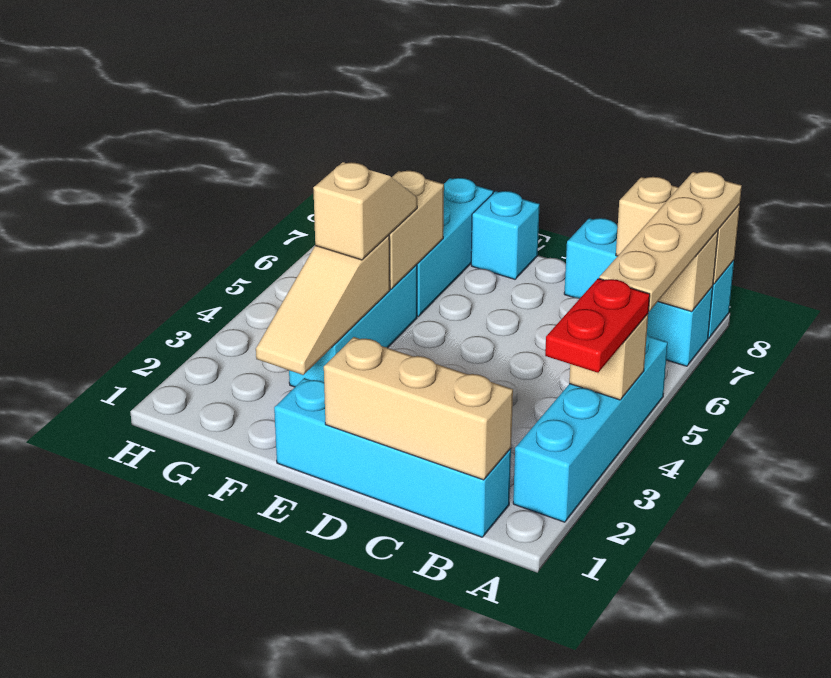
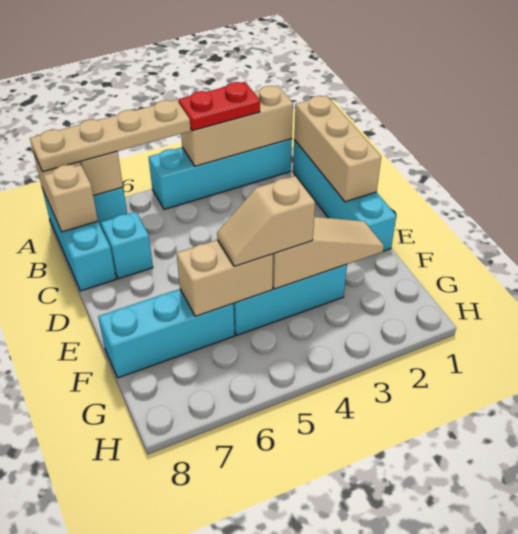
tan brick A4 level 2 -> tan brick A2:A4 level 2
cyan brick E8 level 1 -> cyan brick C7 level 1

